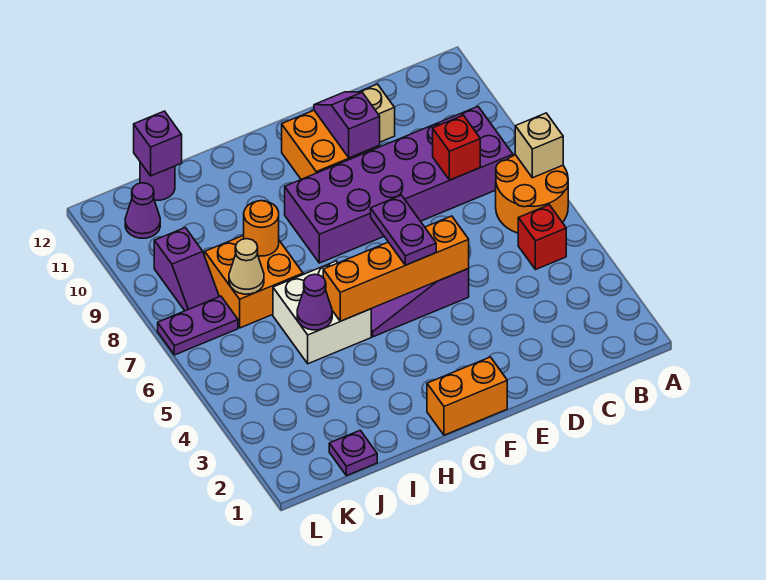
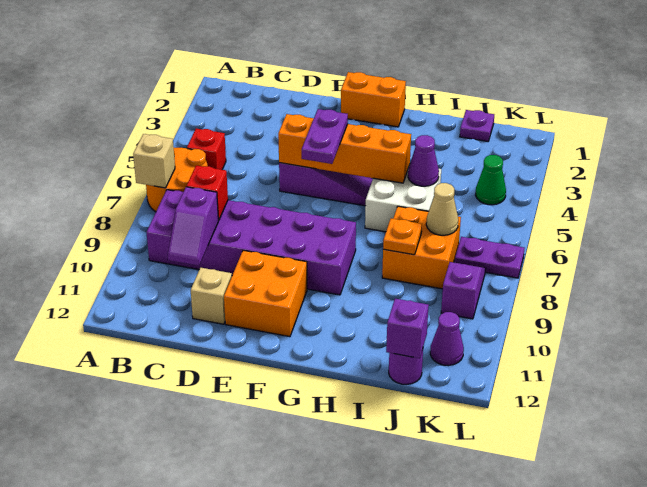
purple slope E10:E11 level 2 top 10 -> purple slope C9:C10 level 2 top 9
orange round brick I8 level 2 -> orange plate I8 level 2
none -> green cone K4 level 1

